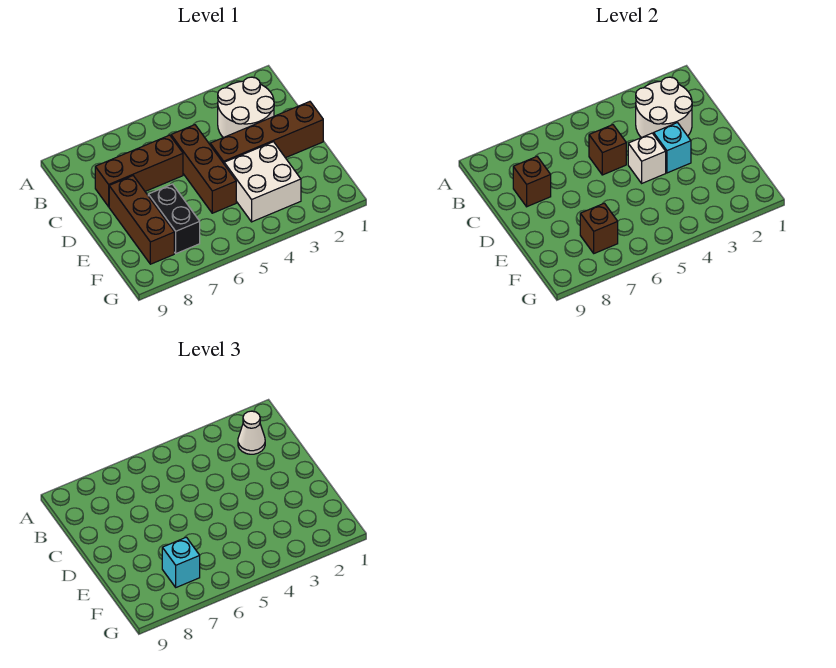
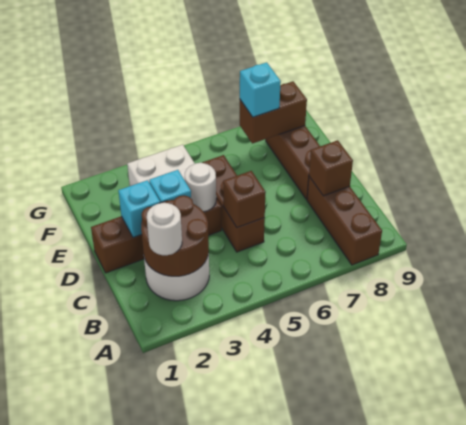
white round brick B2:C3 level 2 -> brown round brick B2:C3 level 2
white cone B2 level 3 -> white round brick B2 level 3
brown brick C6:C8 level 1 -> brown brick A8:C8 level 1
none -> cyan brick D2 level 2
white brick D4 level 2 -> white round brick D4 level 2
black brick E7:F7 level 1 -> none
brown brick F7 level 2 -> brown brick F7:F8 level 2

